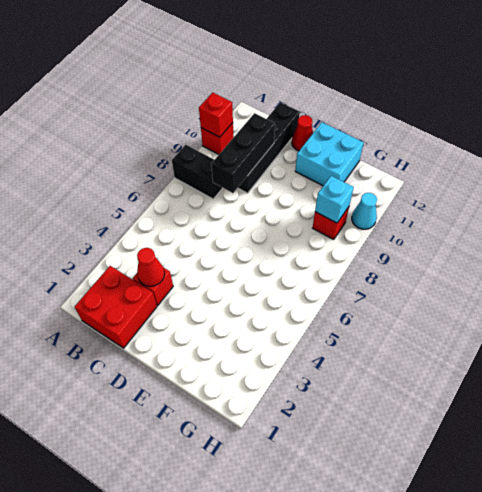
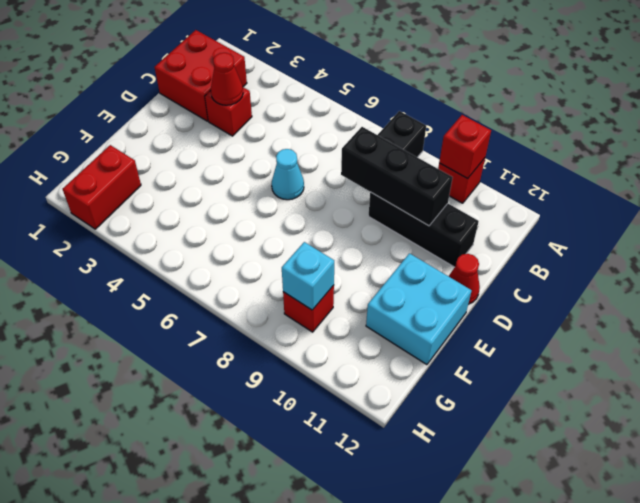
black brick C9:C12 level 1 -> black brick C9:C11 level 1
none -> red brick G2:H2 level 1
cyan cone H10 level 1 -> cyan cone D6 level 1

